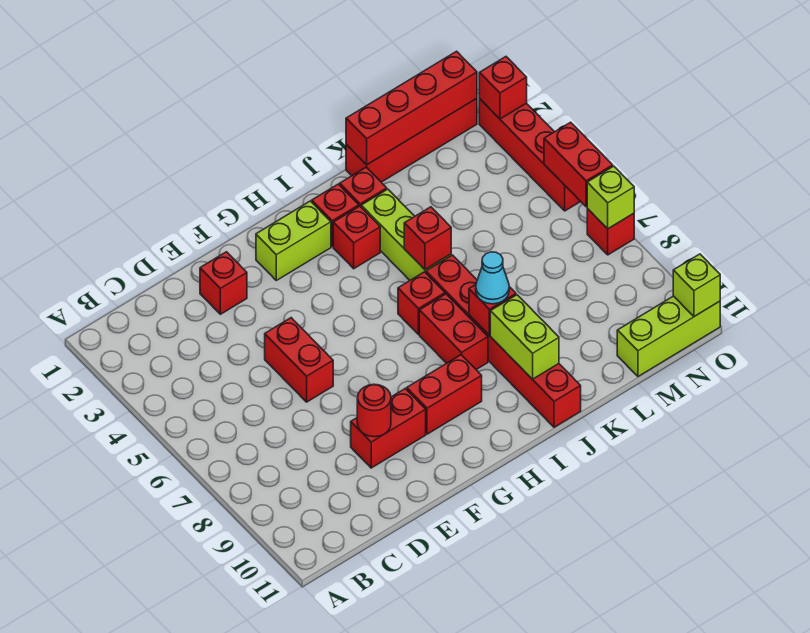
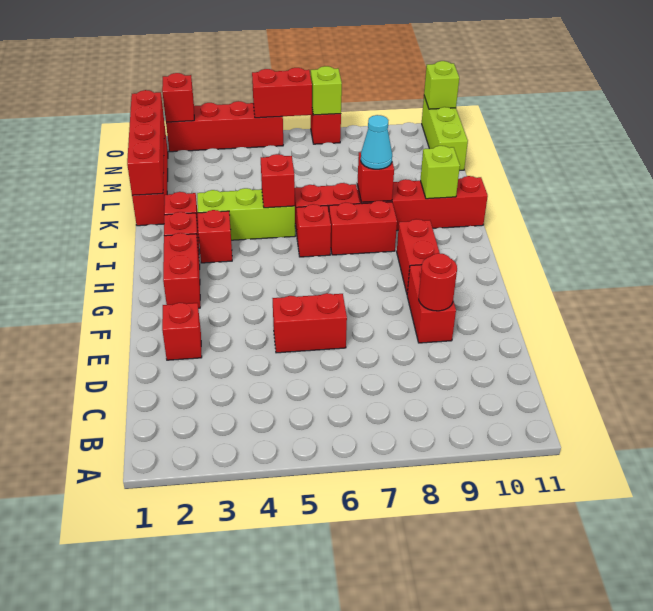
lime brick G2:H2 level 1 -> red brick G2:H2 level 1
lime brick J9:J10 level 2 -> lime brick J10 level 2

